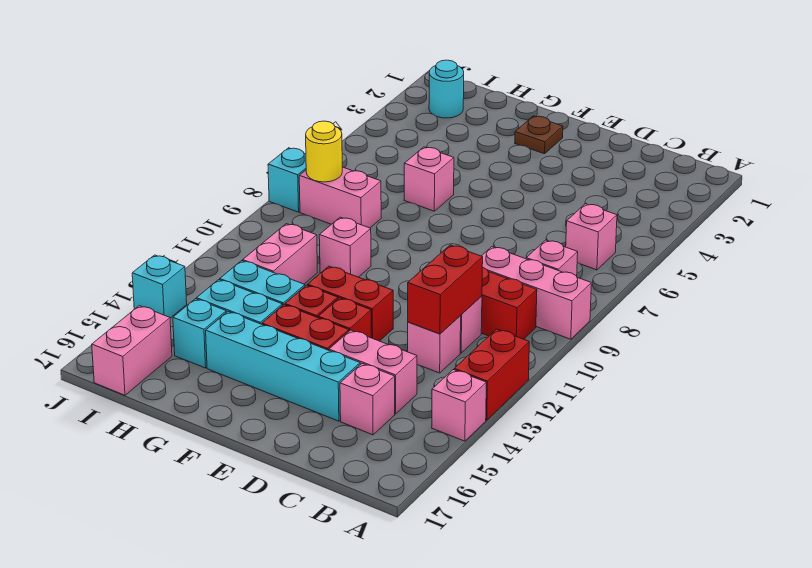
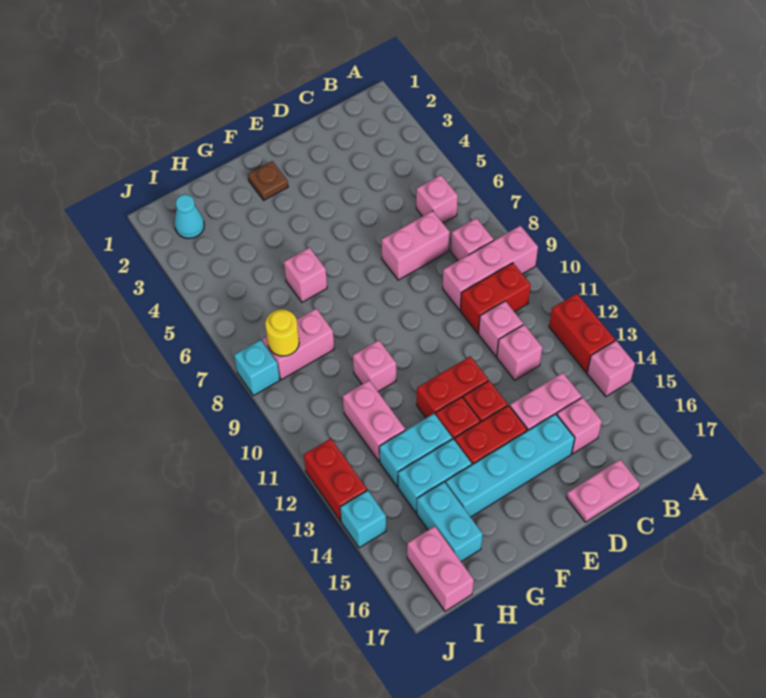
none -> pink brick C7:D7 level 1
red brick C11:C12 level 2 -> red brick J12:J13 level 1
none -> pink plate C17:D17 level 1
cyan brick H15 level 1 -> cyan brick H15:H16 level 1
cyan round brick I2 level 1 -> cyan cone I2 level 1

